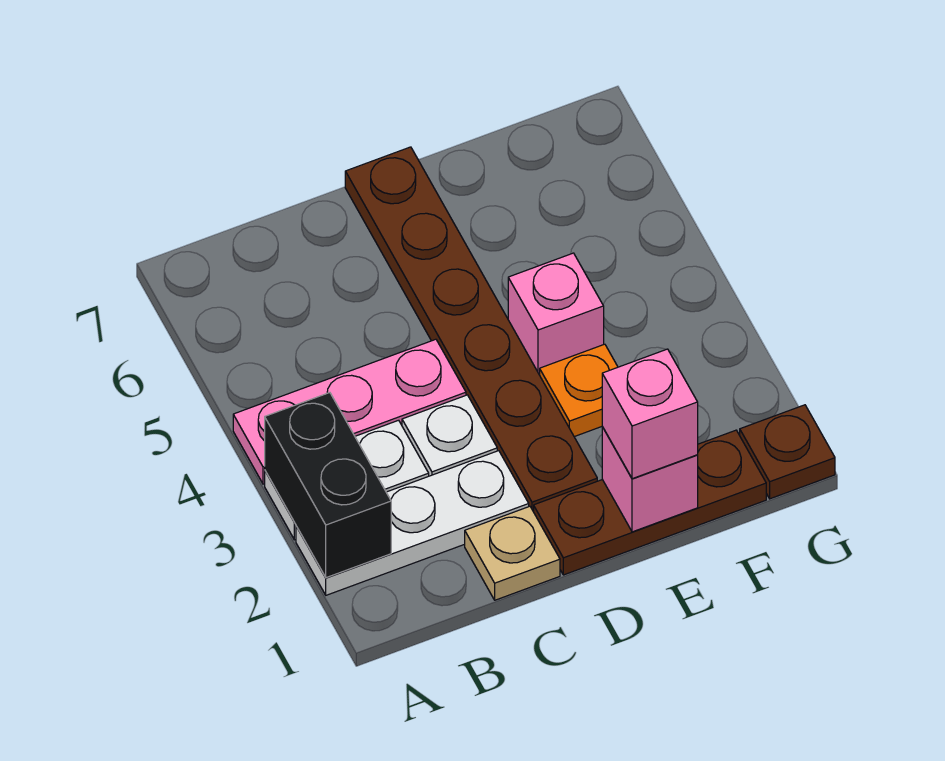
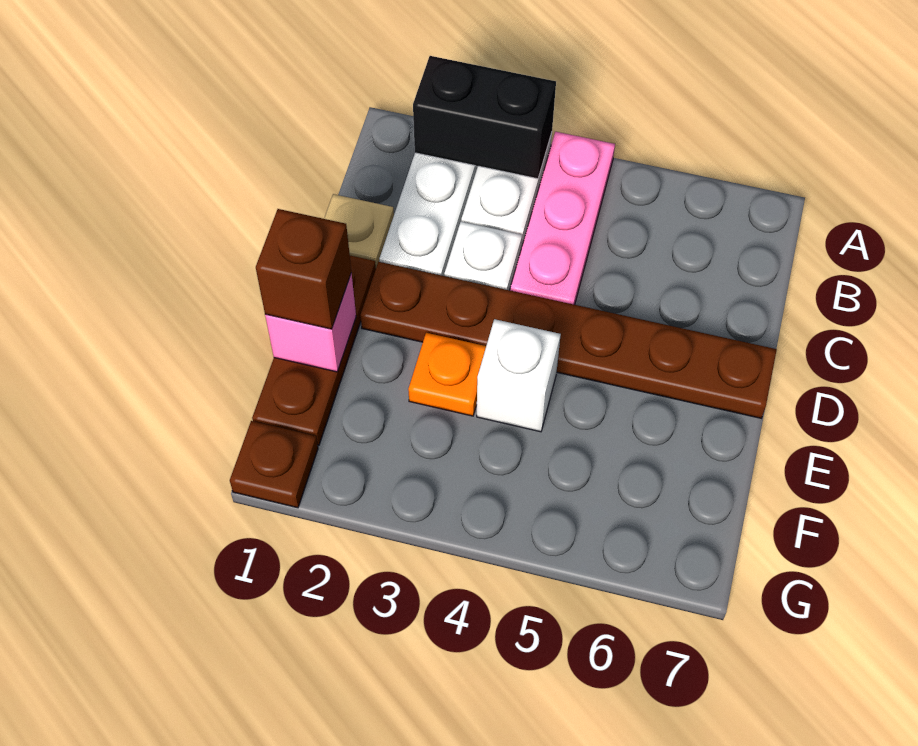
pink brick E1 level 3 -> brown brick E1 level 3
pink brick E4 level 1 -> white brick E4 level 1

